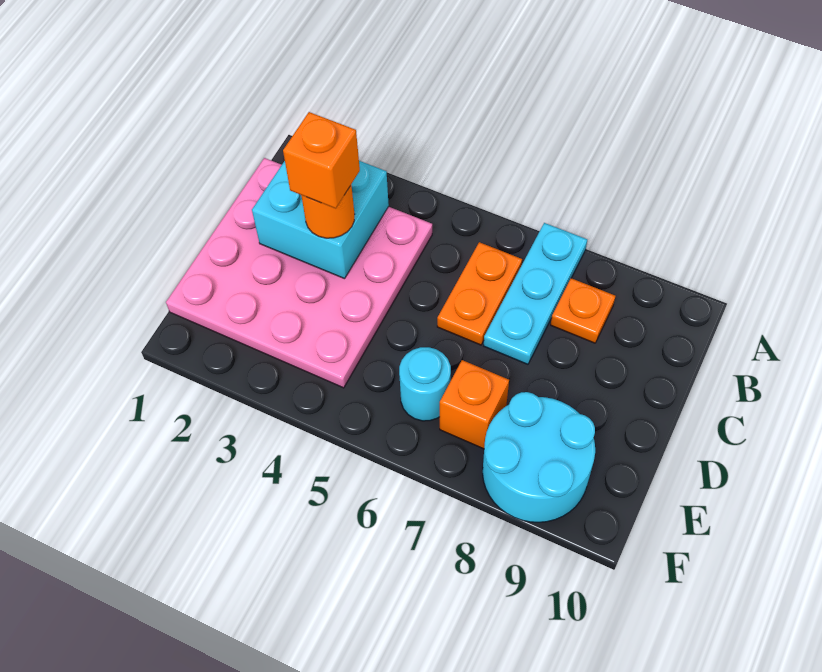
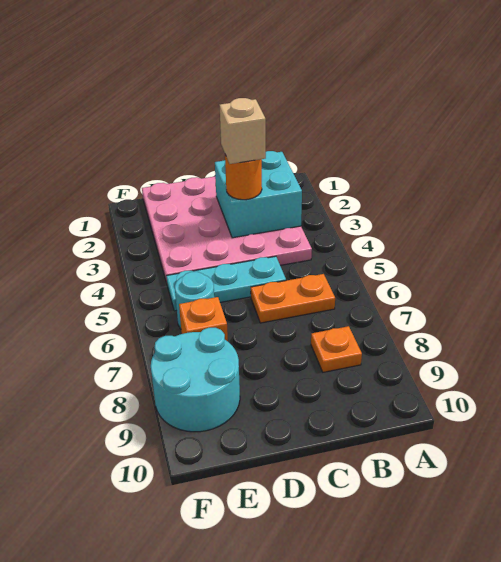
cyan plate A7:C7 level 1 -> cyan plate C5:E5 level 1
orange brick C3 level 4 -> tan brick C3 level 4

